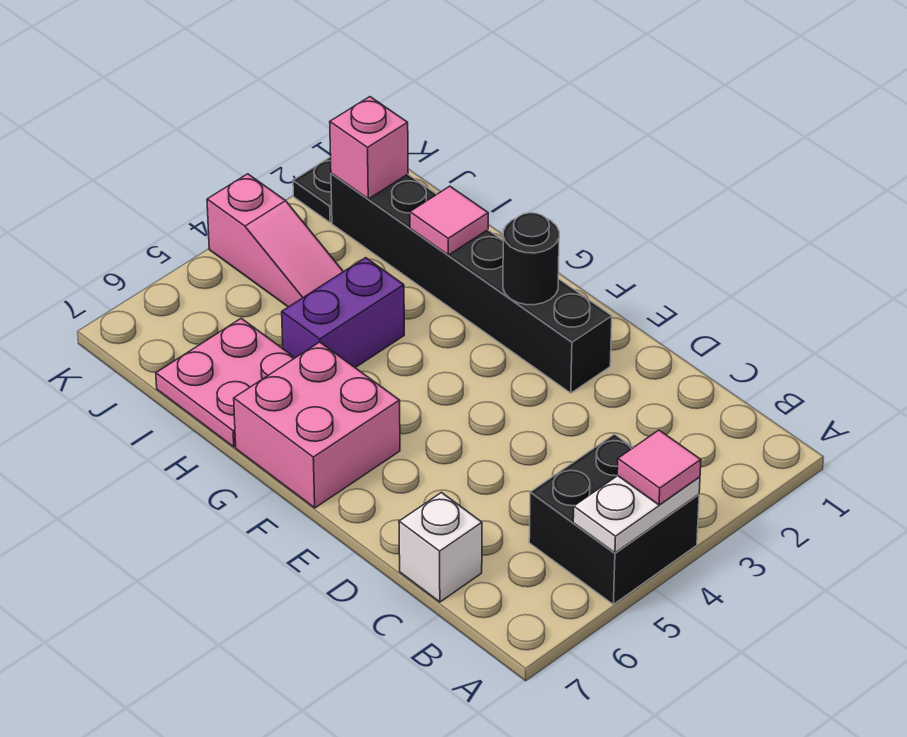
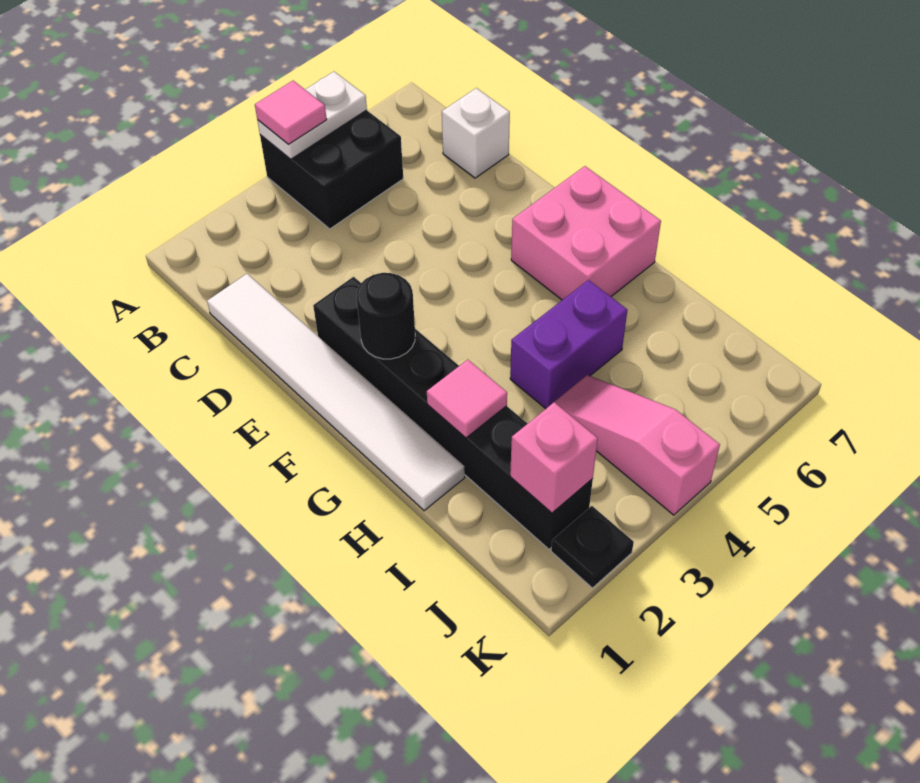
none -> white tile C1:H1 level 1
pink plate H6:I7 level 1 -> none

